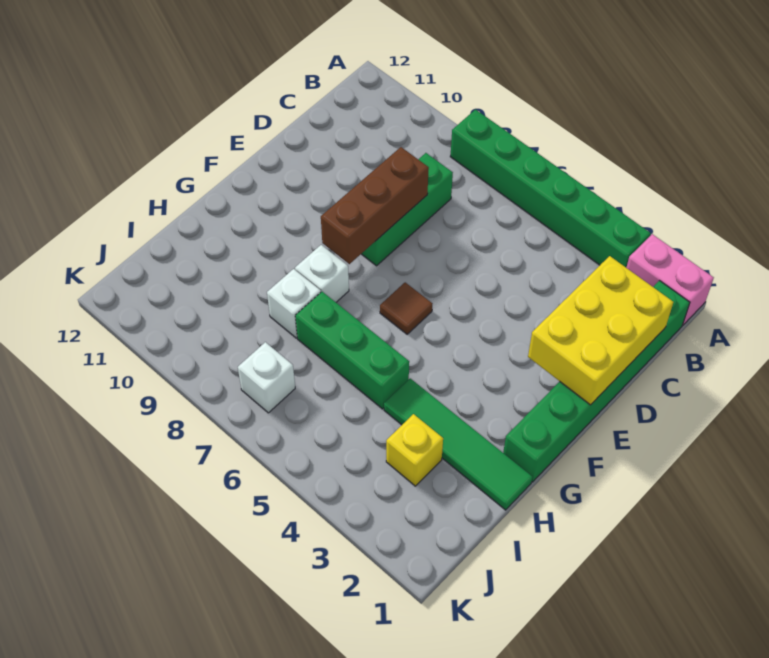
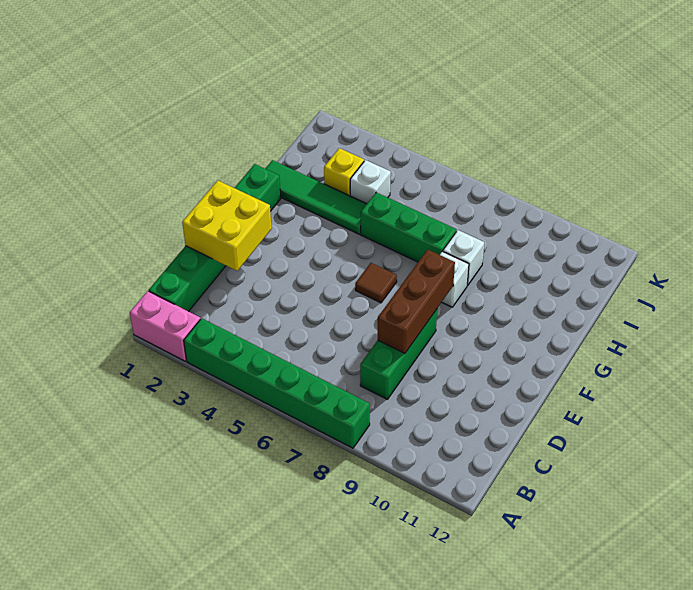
yellow brick C1:E2 level 2 -> yellow brick D1:E2 level 2
white brick J7 level 1 -> white brick I4 level 1

